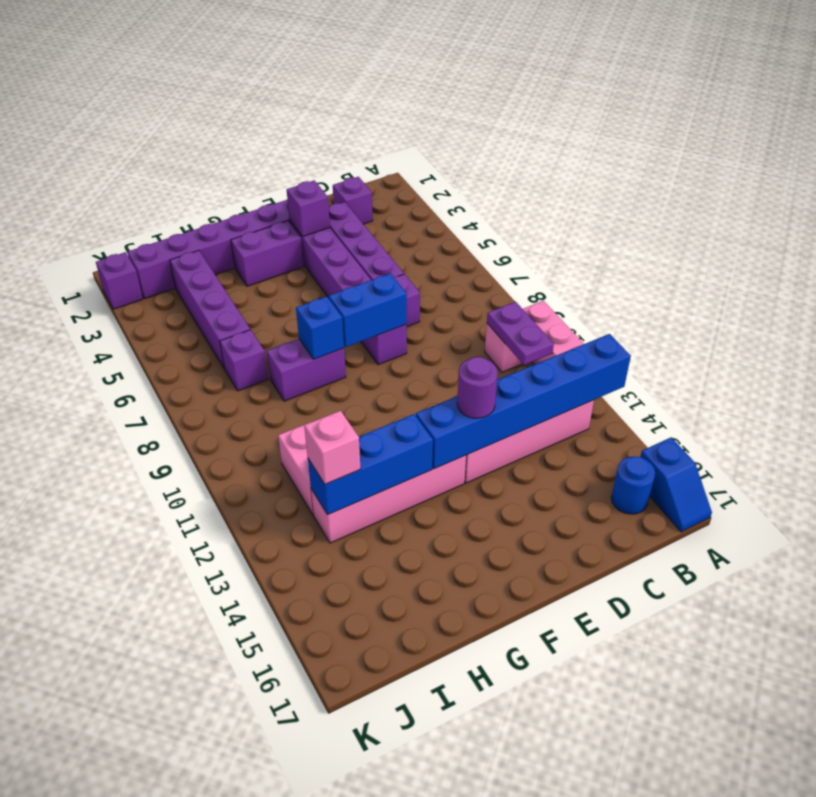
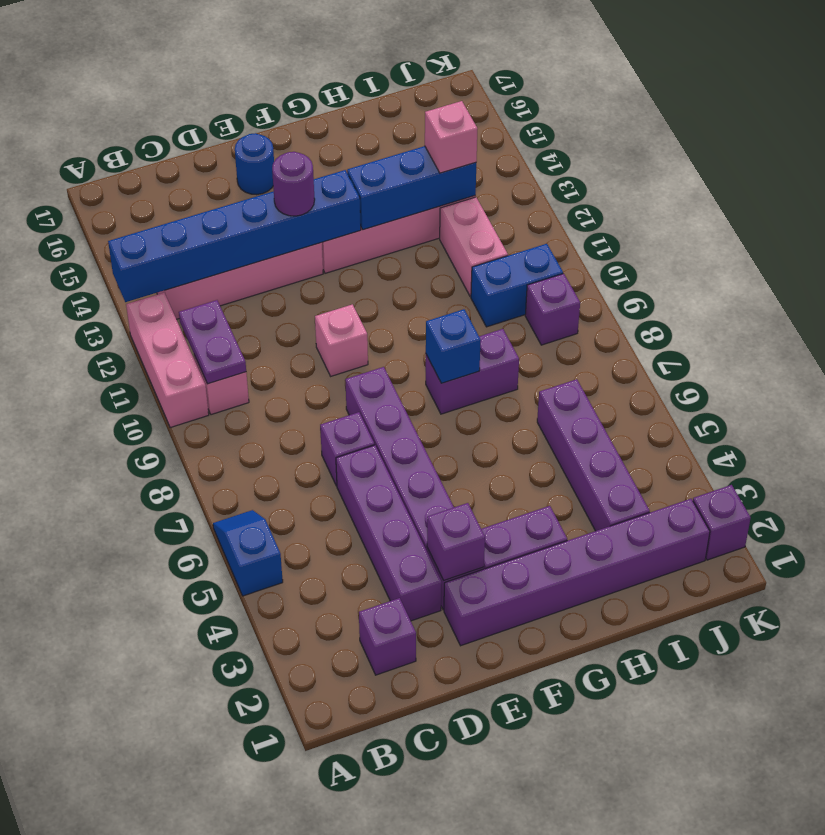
blue slope A16:A17 level 1 top 16 -> blue slope A5:A6 level 1 top 5
blue round brick B16 level 1 -> blue round brick E16 level 1
blue brick E8:F8 level 2 -> blue brick I10:J10 level 1
none -> pink brick E10 level 1
purple brick I7 level 1 -> purple brick J9 level 1

